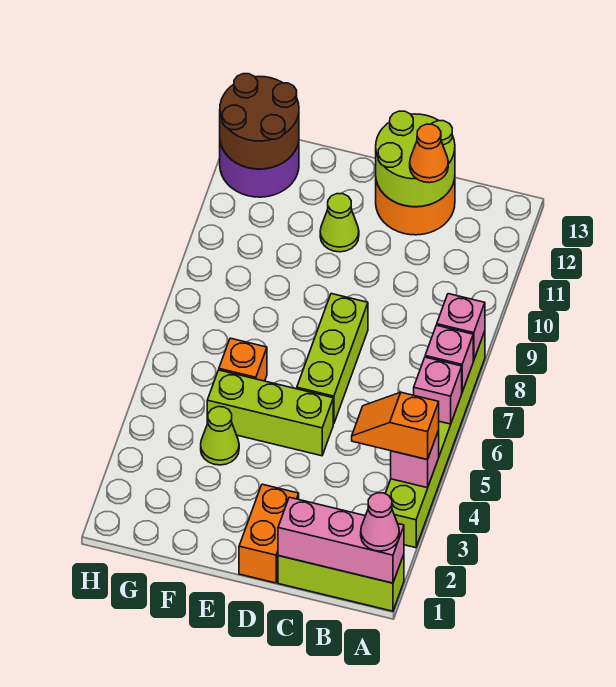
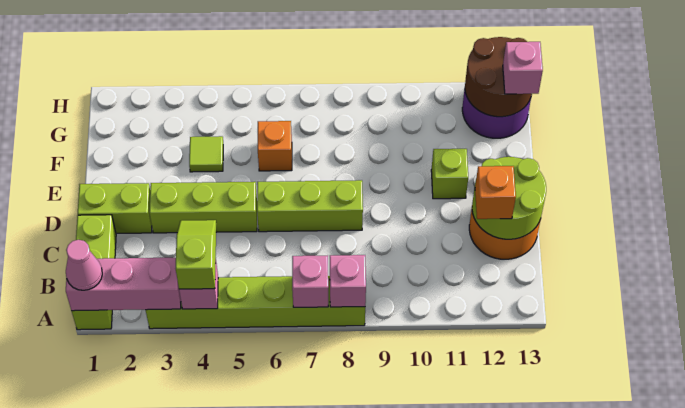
pink brick A1:C1 level 2 -> pink brick A1:A3 level 2
orange slope A4:B4 level 3 top A -> lime slope A4:B4 level 3 top A
pink brick A6 level 2 -> pink brick G13 level 3
orange cone C12 level 3 -> orange brick C12 level 3
orange brick D1:D2 level 1 -> lime brick D1:D2 level 1
lime brick D5:F5 level 1 -> lime brick D3:D5 level 1
lime cone E11 level 1 -> lime brick E11 level 1
lime cone F4 level 1 -> lime tile F4 level 1

